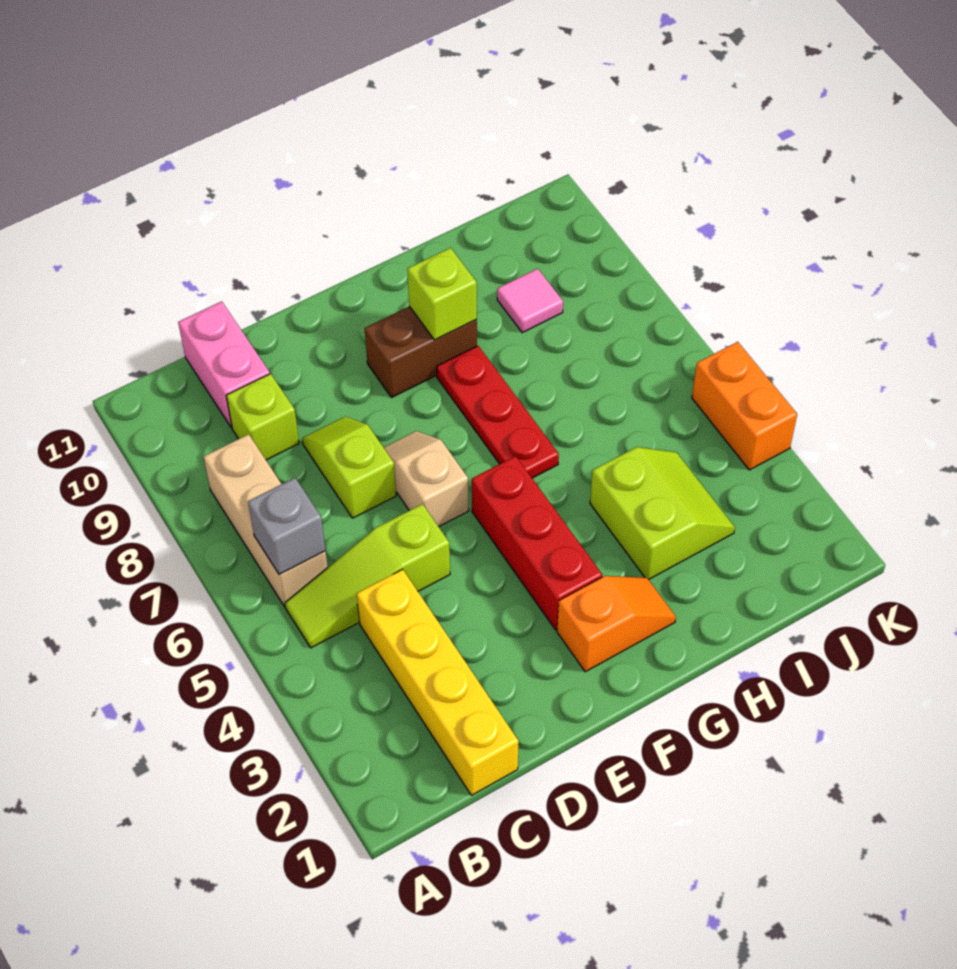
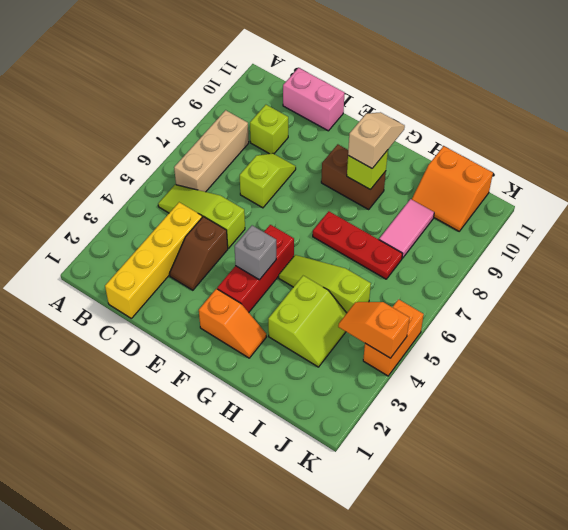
grey brick B6 level 2 -> grey brick F4 level 2
pink brick C10:C11 level 1 -> pink brick C11:D11 level 1
none -> brown slope D3:D4 level 1 top 4
tan slope E6:E7 level 1 top 6 -> tan slope G9:G10 level 3 top 9
none -> lime slope G5:I5 level 1 top I
red plate G6:G8 level 1 -> red plate G7:I7 level 1
pink tile I9 level 1 -> pink tile I8:I9 level 1
none -> orange slope I10:J11 level 1 top 11
none -> orange slope J4:K4 level 2 top K

